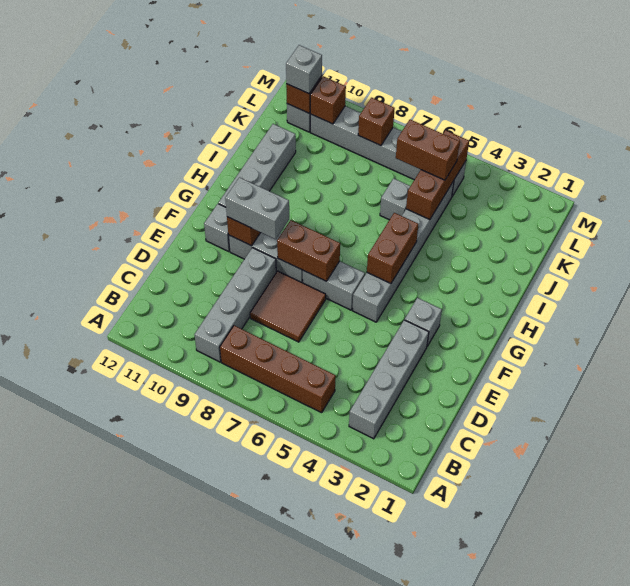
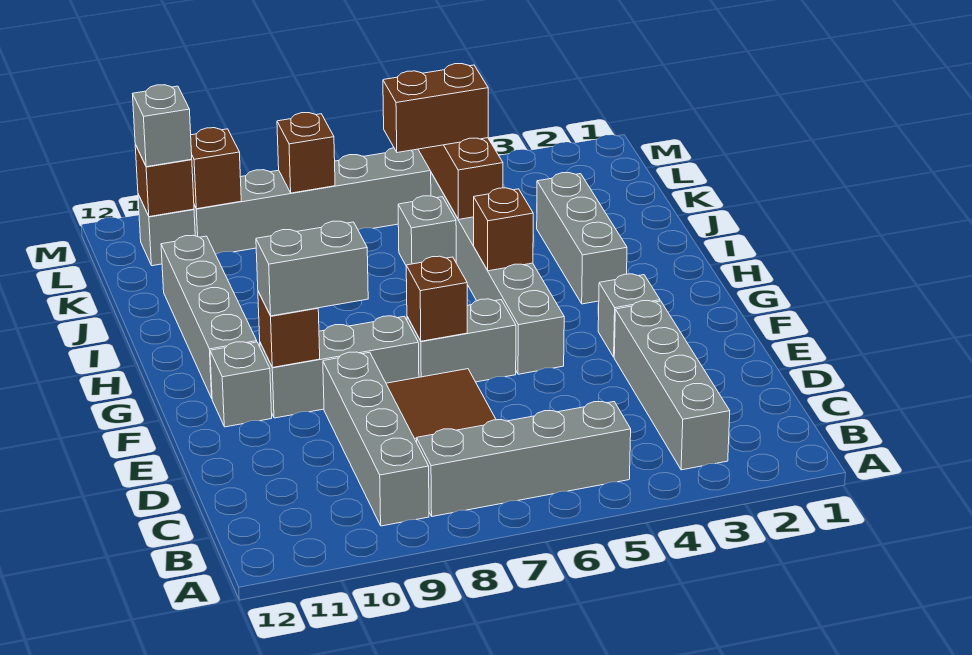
brown brick B5:B8 level 1 -> grey brick B5:B8 level 1
brown brick F7:F8 level 2 -> brown brick F7 level 2
brown brick G5:H5 level 2 -> brown brick H5 level 2
none -> grey brick H3:J3 level 1

